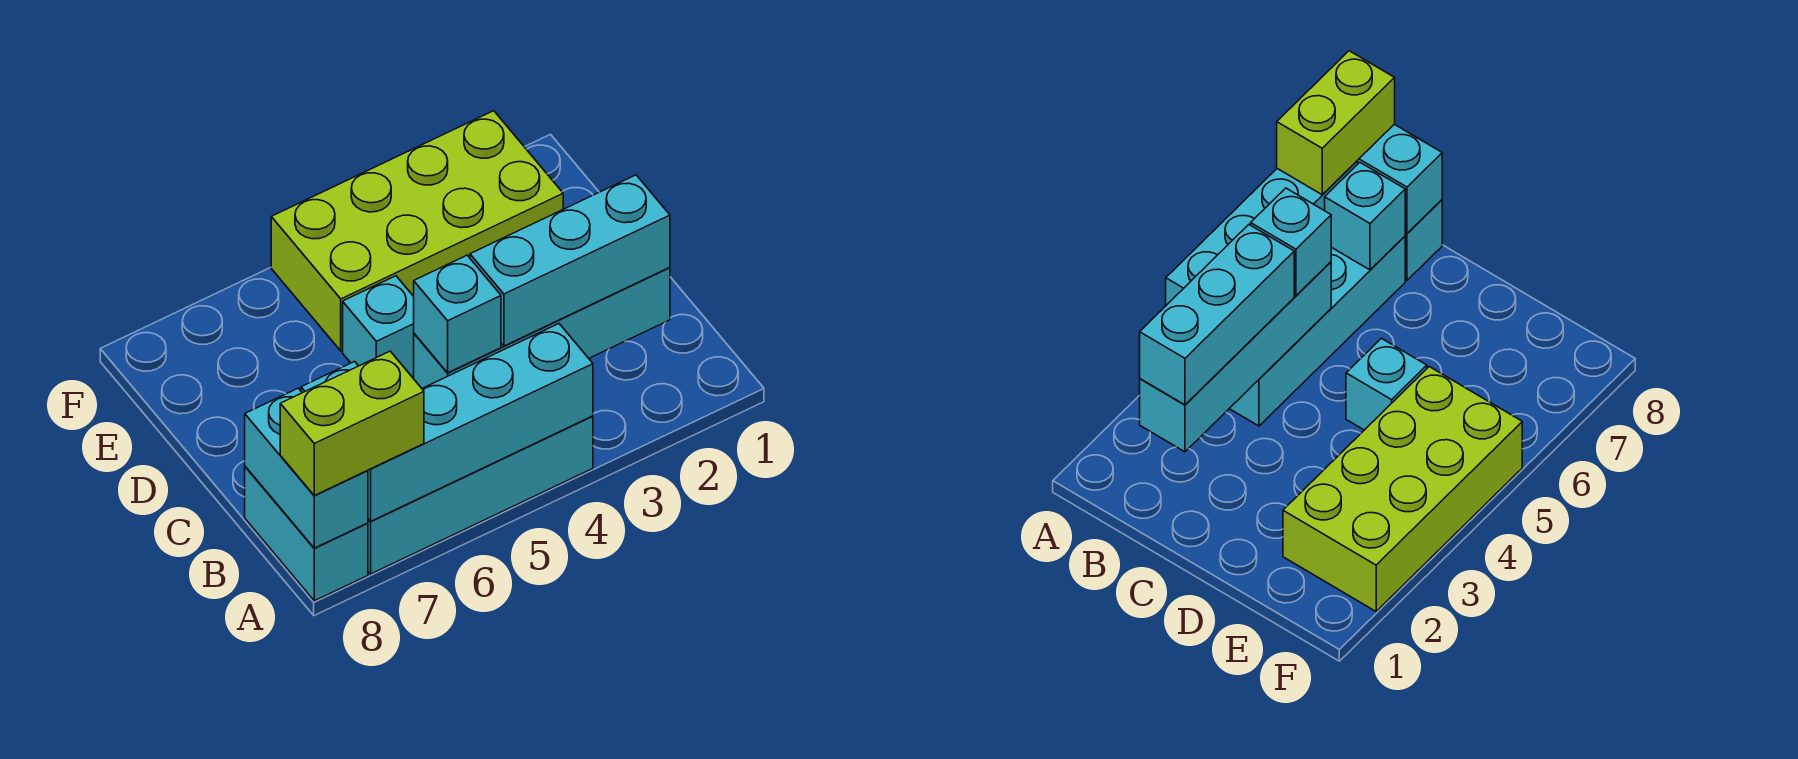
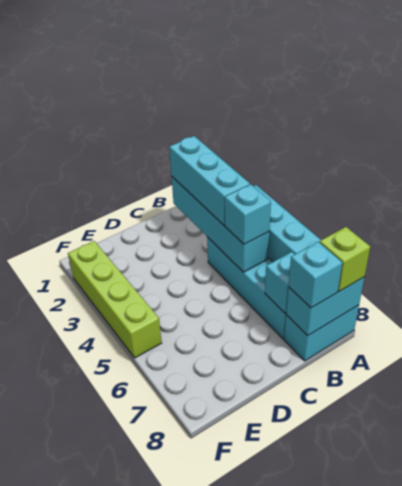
lime brick A7:A8 level 3 -> lime brick A8 level 3
cyan brick D5 level 1 -> cyan brick B8 level 3
lime brick E2:F5 level 1 -> lime brick F2:F5 level 1

